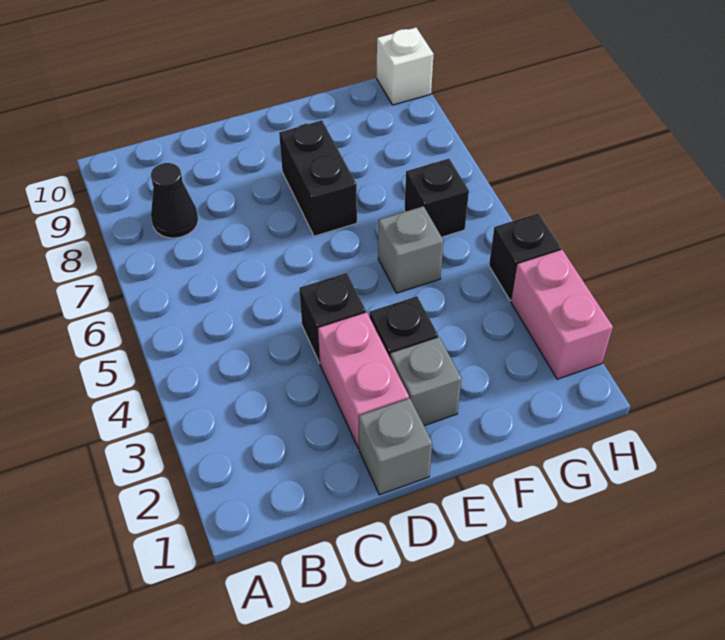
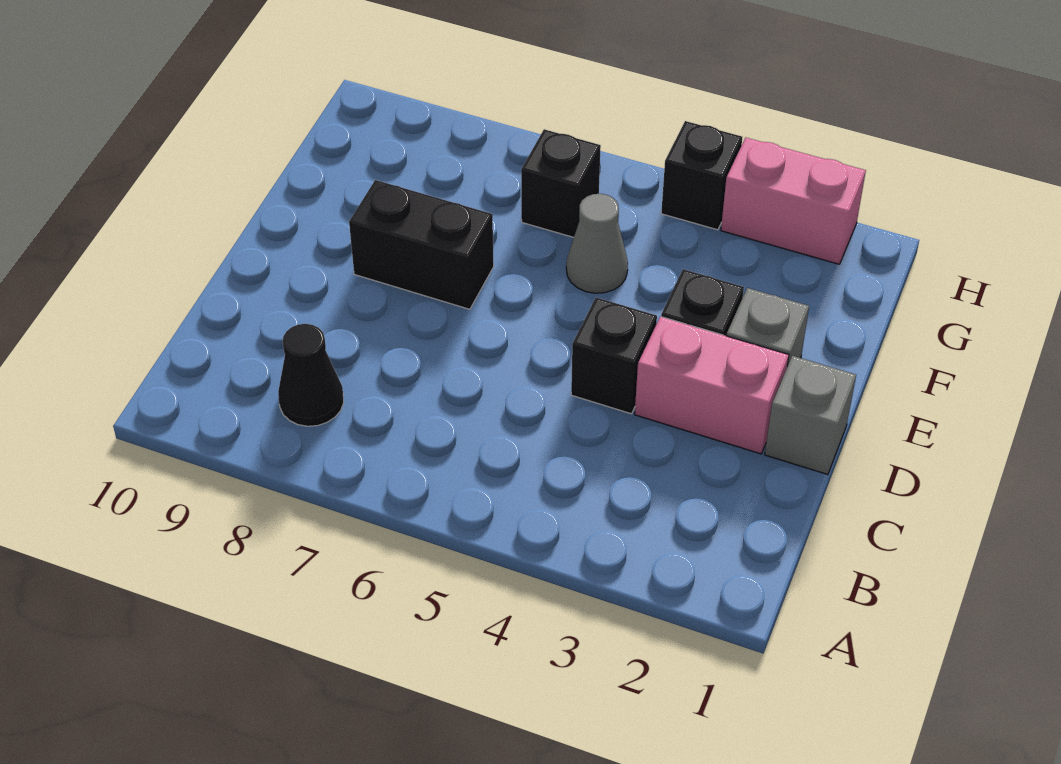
grey brick F5 level 1 -> grey cone F5 level 1
white brick H10 level 1 -> none

